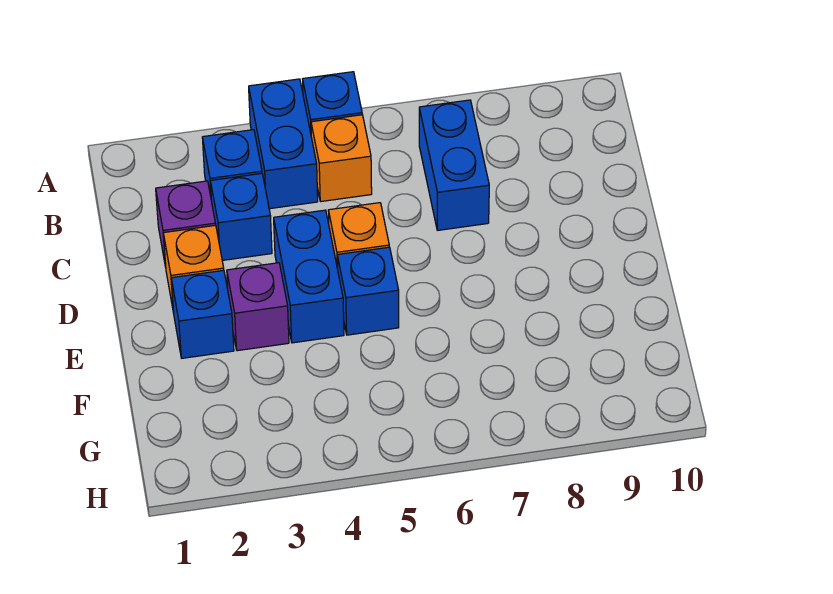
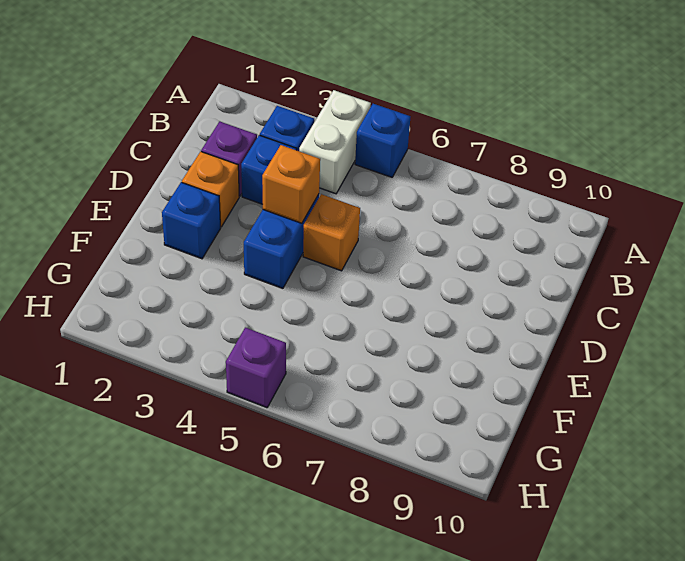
blue brick A4:B4 level 1 -> white brick A4:B4 level 1
orange brick B5 level 1 -> orange brick D4 level 2
blue brick B7:C7 level 1 -> none
purple brick E3 level 1 -> purple brick H5 level 1
blue brick E5 level 1 -> none

